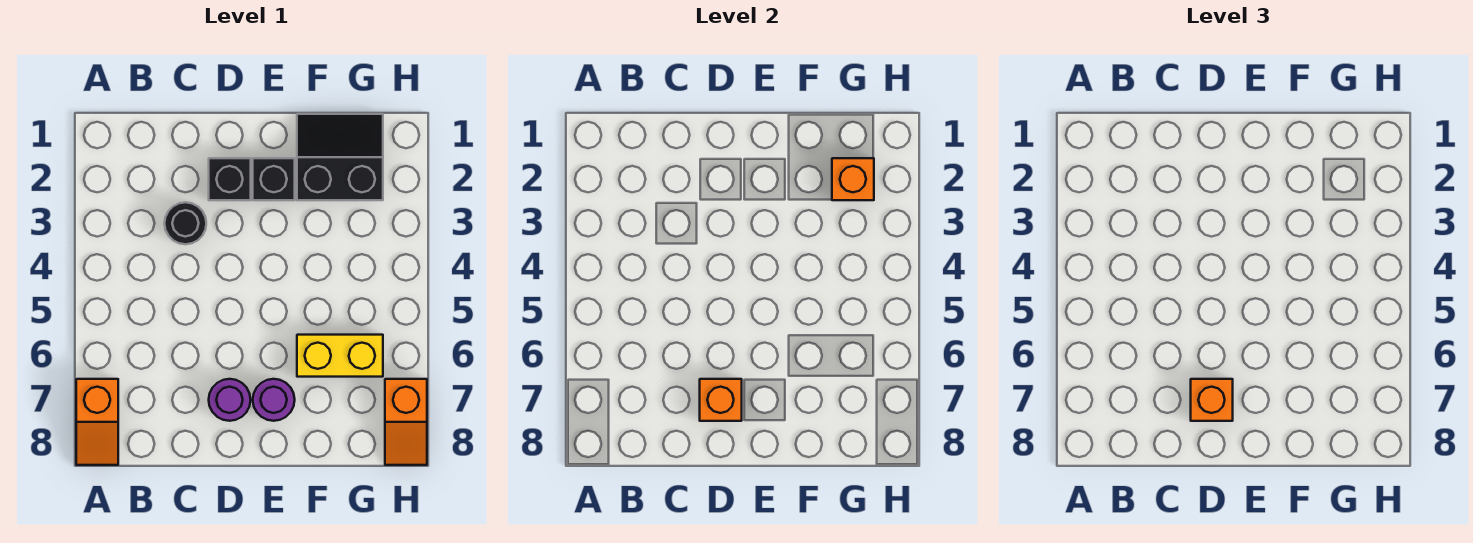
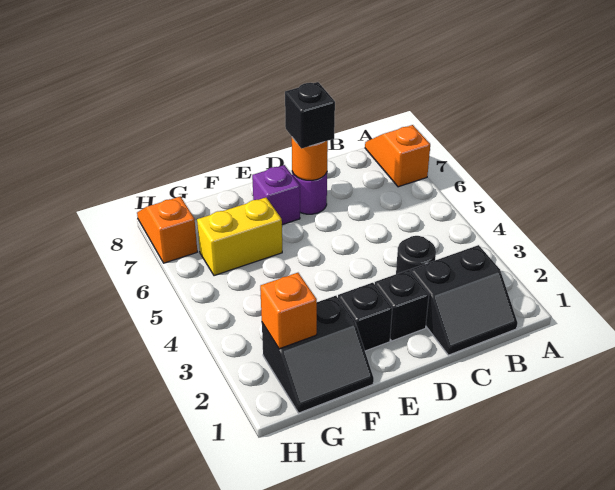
none -> black slope B1:C2 level 1 top 2
orange brick D7 level 2 -> orange round brick D7 level 2
orange brick D7 level 3 -> black brick D7 level 3
purple round brick E7 level 1 -> purple brick E7 level 1

